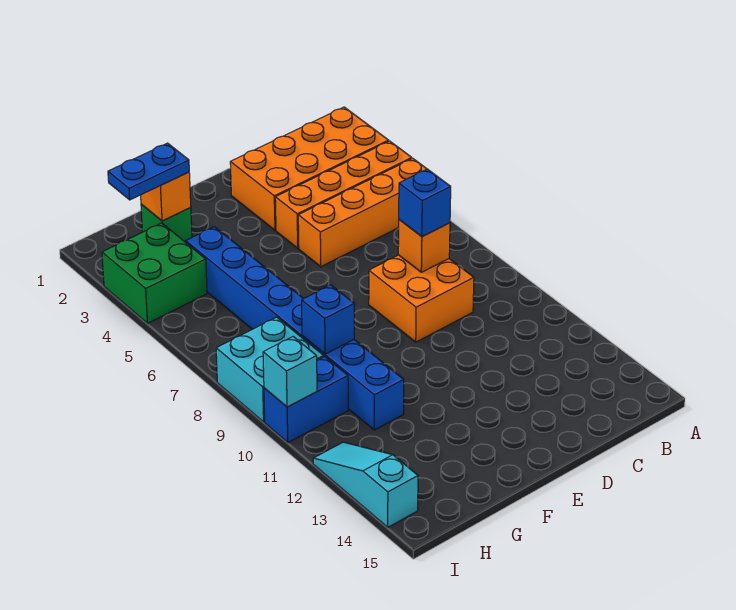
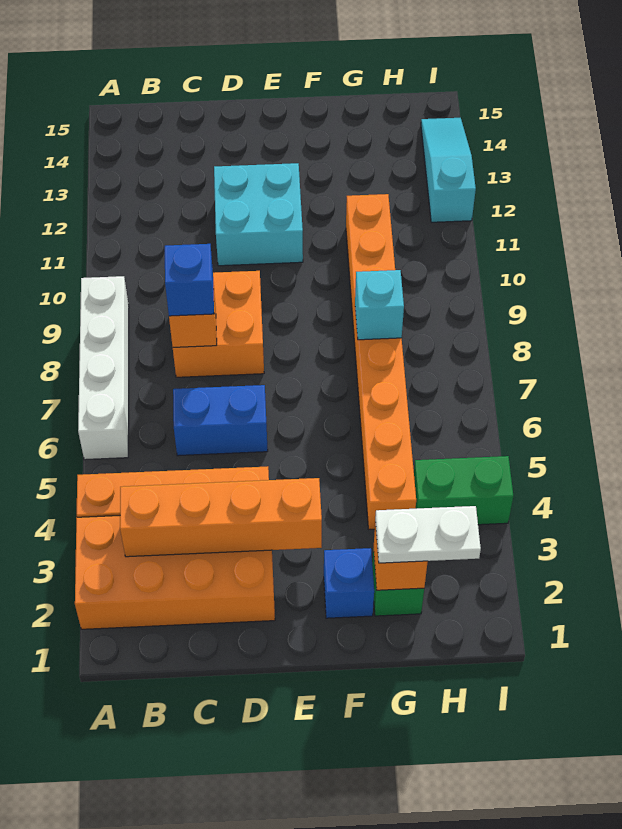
orange brick A5:D5 level 1 -> orange brick B3:E3 level 2
none -> white brick A6:A9 level 1
blue plate G2:H2 level 3 -> white plate G2:H2 level 3
blue brick G4:G11 level 1 -> orange brick G4:G11 level 1
blue brick G9 level 2 -> blue brick F2 level 1
green brick H3:I4 level 1 -> green brick H4:I4 level 1
cyan brick H8:I9 level 1 -> cyan brick D11:E12 level 1
blue brick H10:I10 level 1 -> blue brick C6:D6 level 1
cyan brick I10 level 2 -> cyan brick G8 level 2
cyan slope I12:I14 level 1 top 14 -> cyan slope I12:I14 level 1 top 12

